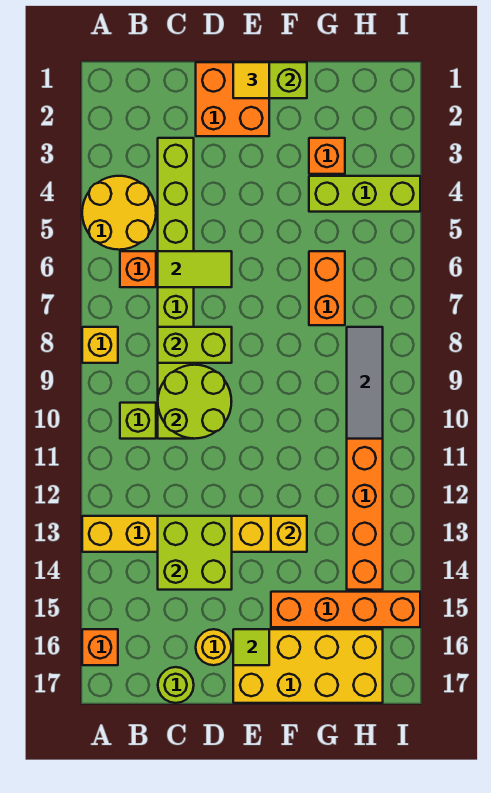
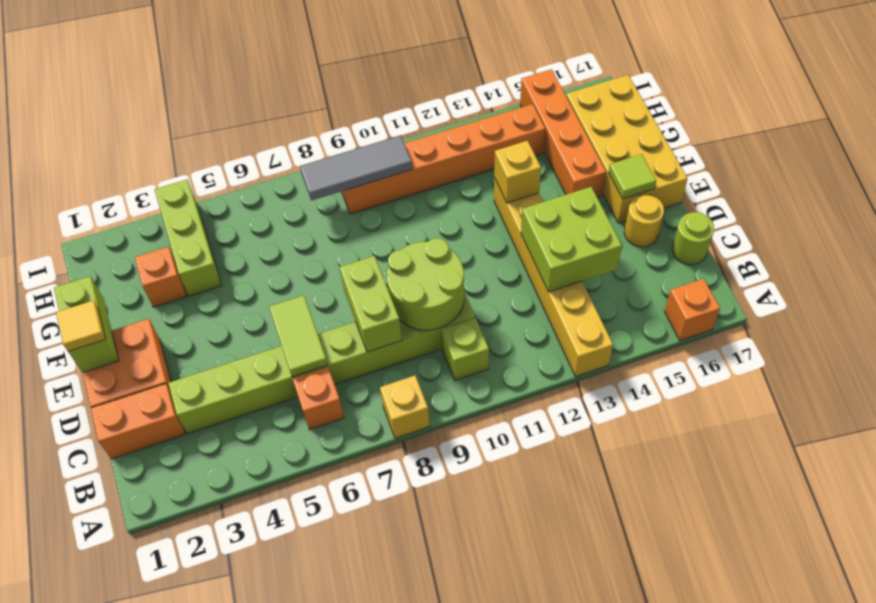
yellow round brick A4:B5 level 1 -> none
orange brick G6:G7 level 1 -> orange brick C1:C2 level 1

